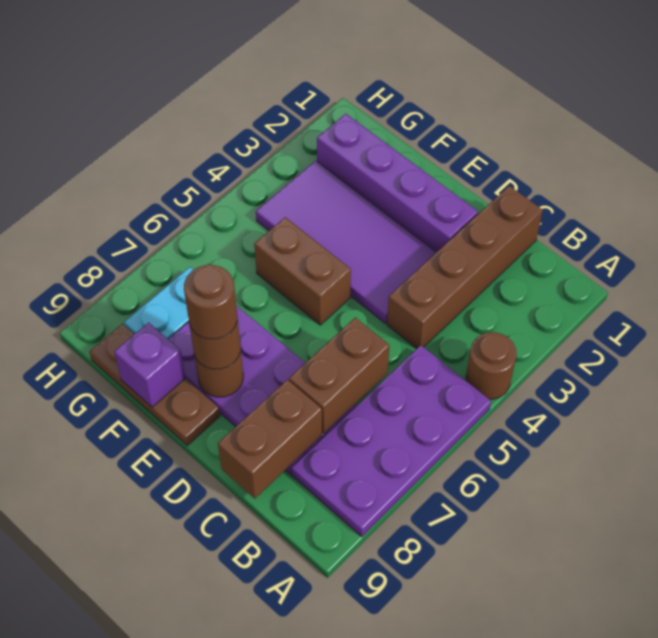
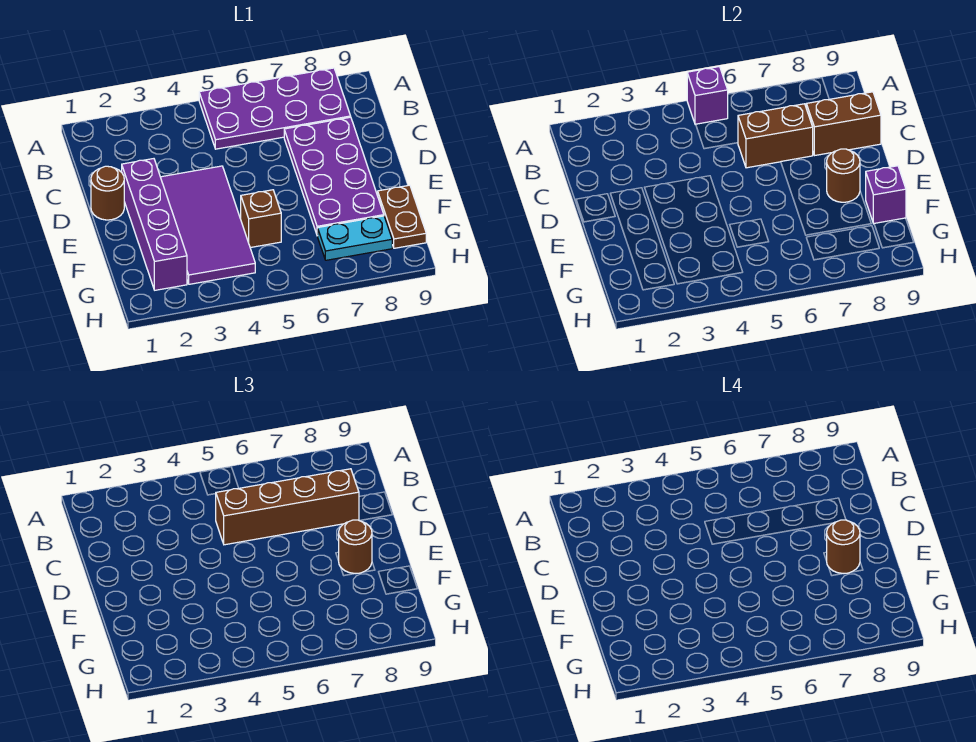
brown round brick A4 level 1 -> brown round brick D1 level 1
none -> purple brick A5 level 2
brown brick C1:C4 level 1 -> brown brick C5:C8 level 3
brown brick E5:F5 level 1 -> brown brick F5 level 1
brown plate E9:G9 level 1 -> brown plate F9:G9 level 1

